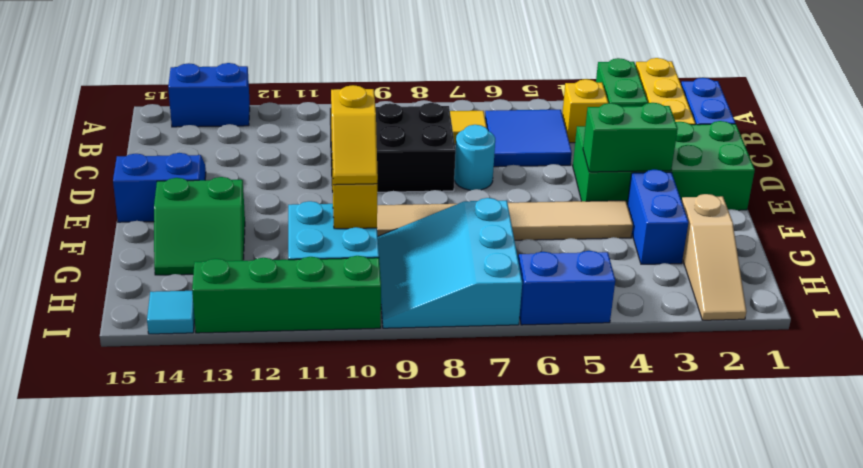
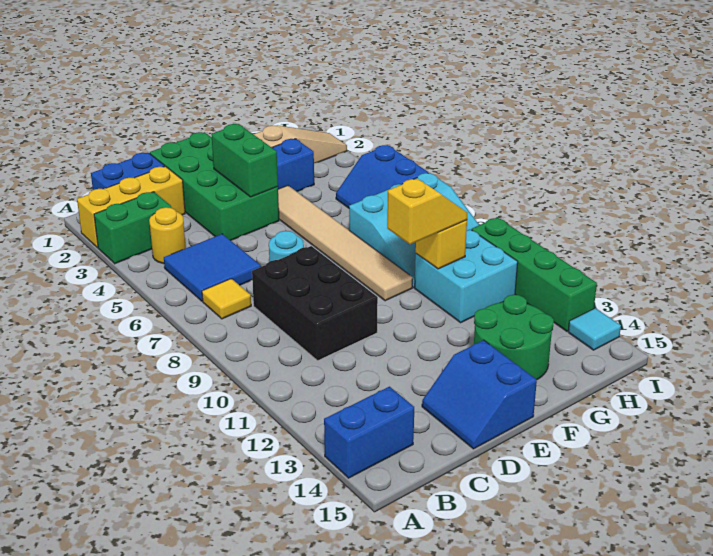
blue brick A13:A14 level 1 -> blue brick A14:B14 level 1
yellow brick B4 level 1 -> yellow round brick B4 level 1
green slope F13:G14 level 1 top F -> green round brick F13:G14 level 1

